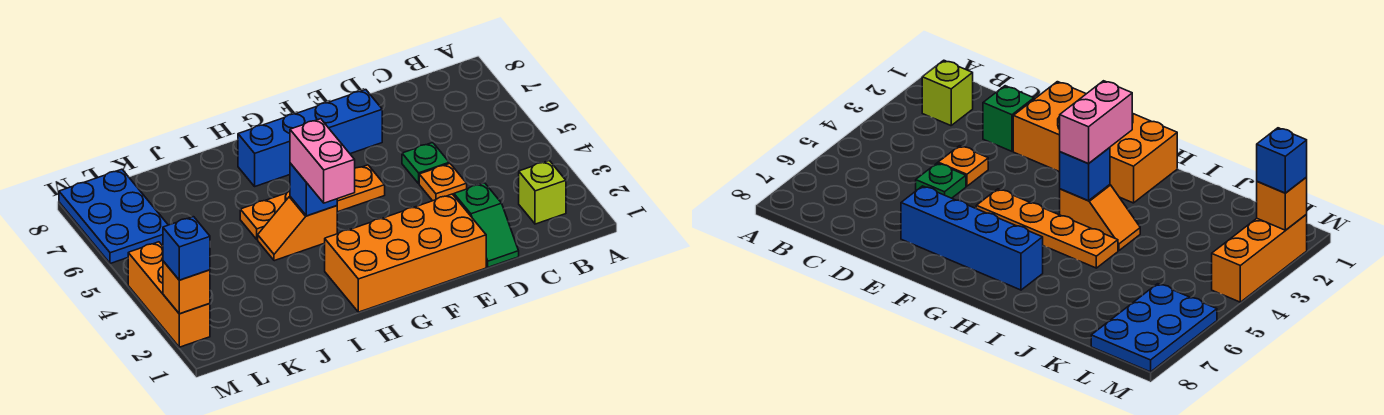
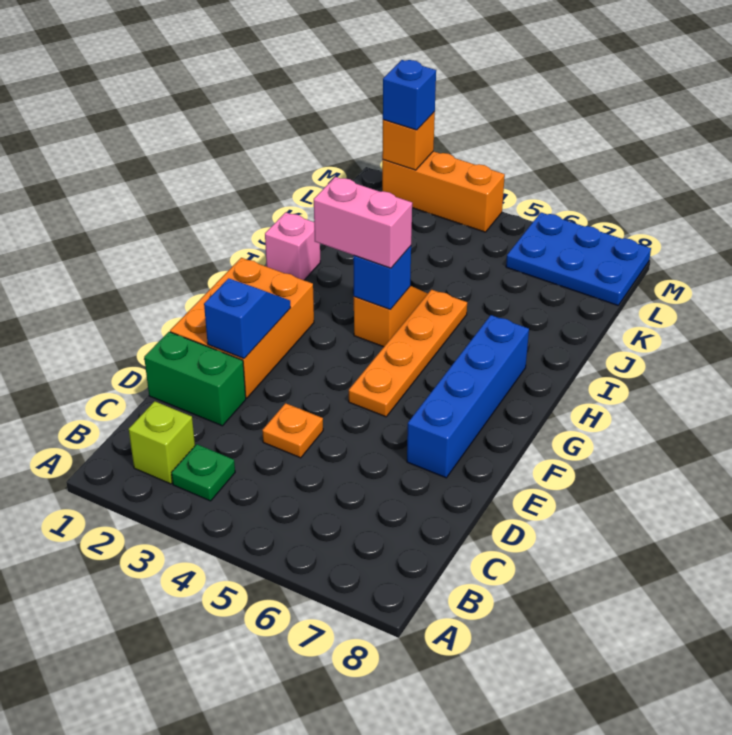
green slope D1:D2 level 1 top 2 -> green brick D1:D2 level 1
green plate D5 level 1 -> green plate B3 level 1
orange brick E1:H2 level 1 -> orange brick E1:G2 level 1
none -> blue slope E2:F2 level 2 top E
none -> pink brick I1 level 1

